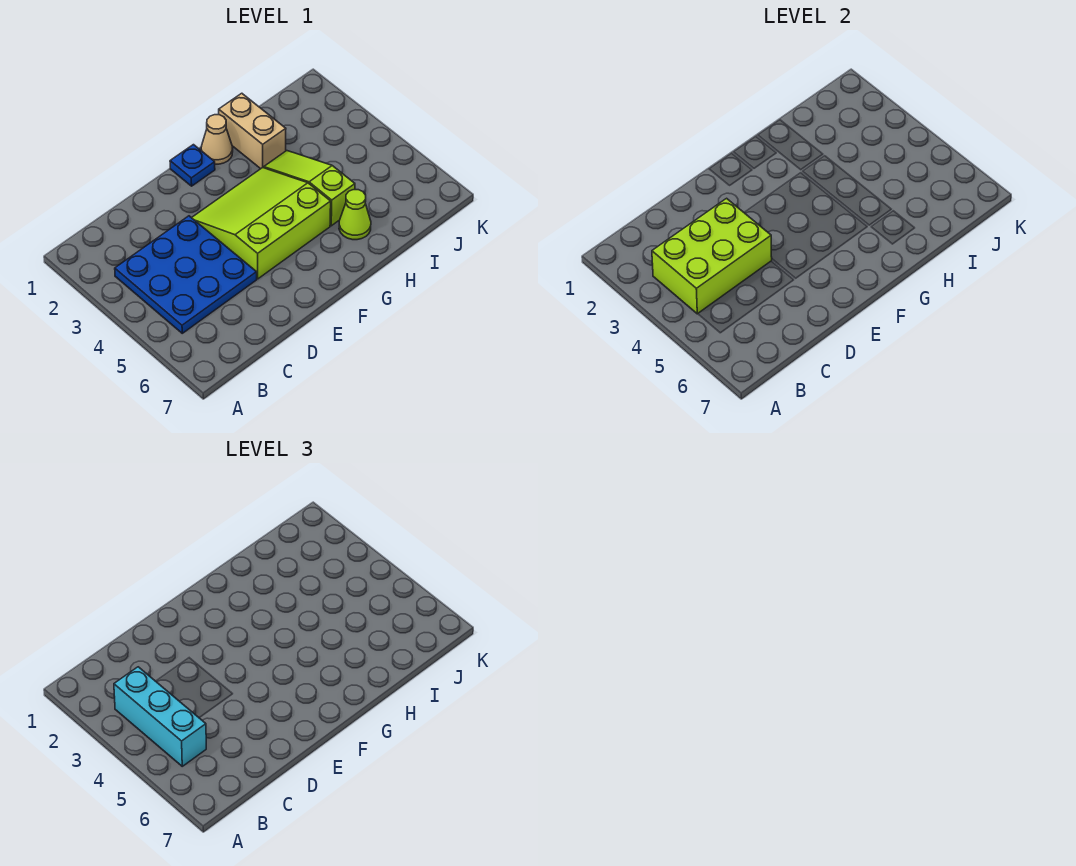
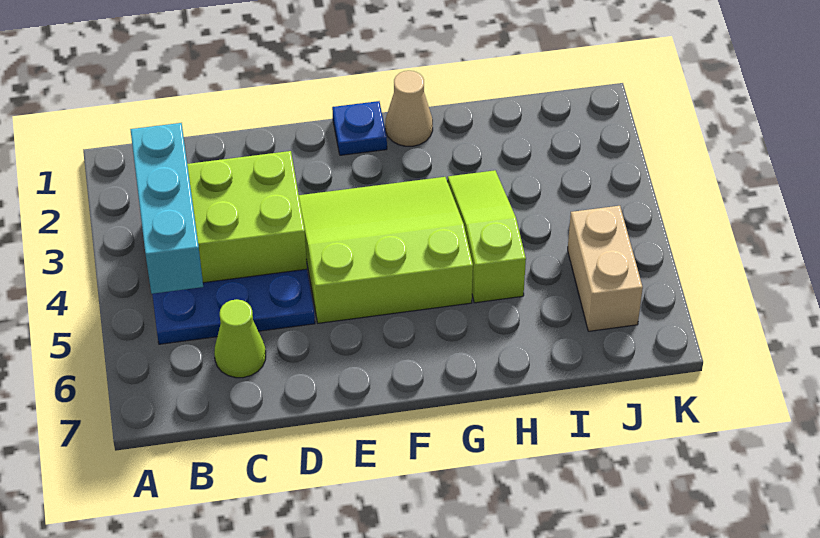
tan brick H1:H2 level 1 -> tan brick J5:J6 level 1
lime cone H6 level 1 -> lime cone C6 level 1

